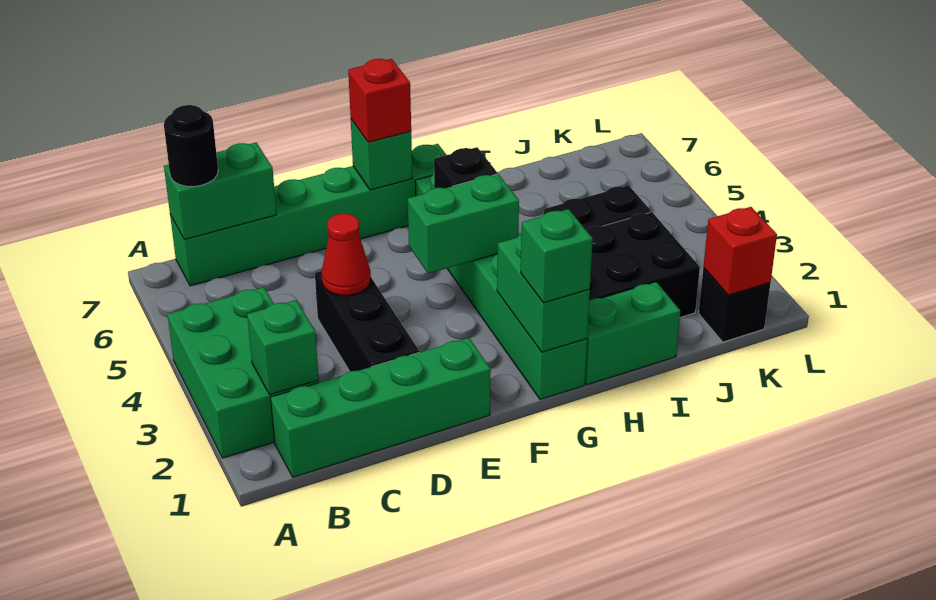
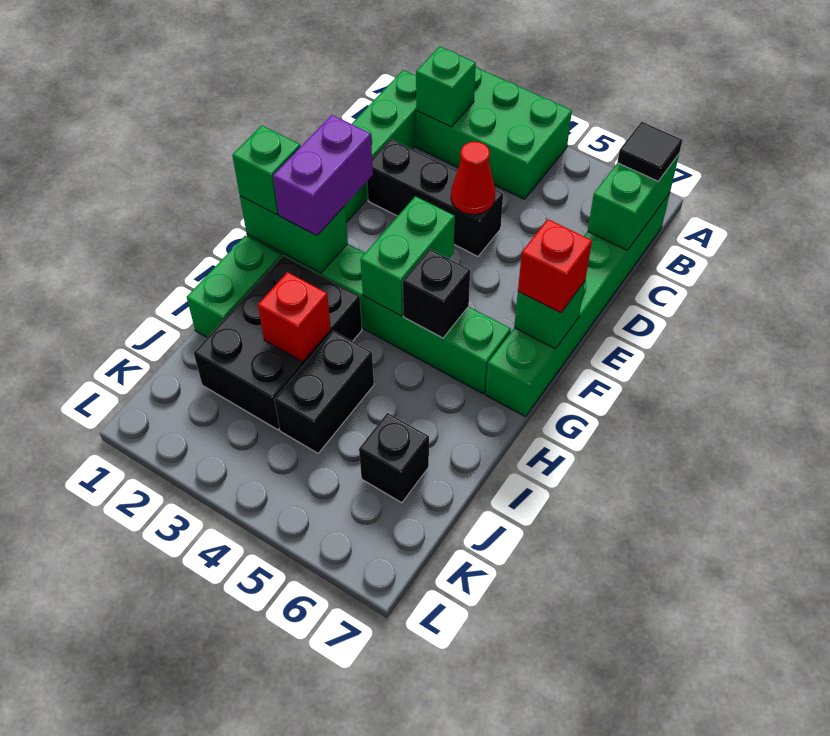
black round brick B7 level 3 -> black tile B7 level 3
none -> purple brick F2:G2 level 3
black brick K1 level 1 -> black brick J6 level 1
red brick K1 level 2 -> red brick I3 level 2

